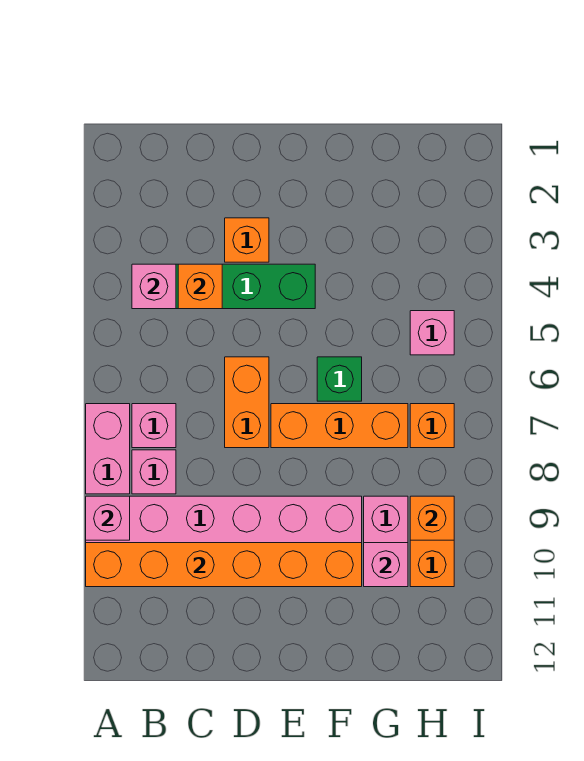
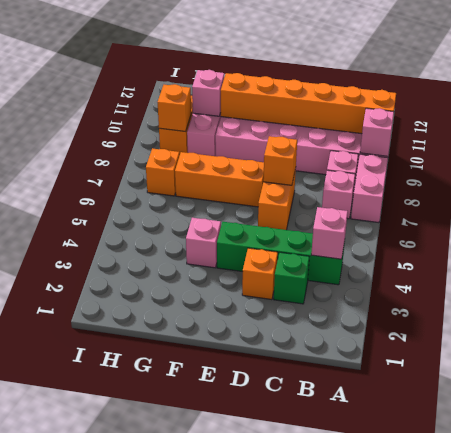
orange brick C4 level 2 -> orange brick D7 level 2
green brick F6 level 1 -> green brick C3 level 1
pink brick H5 level 1 -> pink brick F4 level 1

